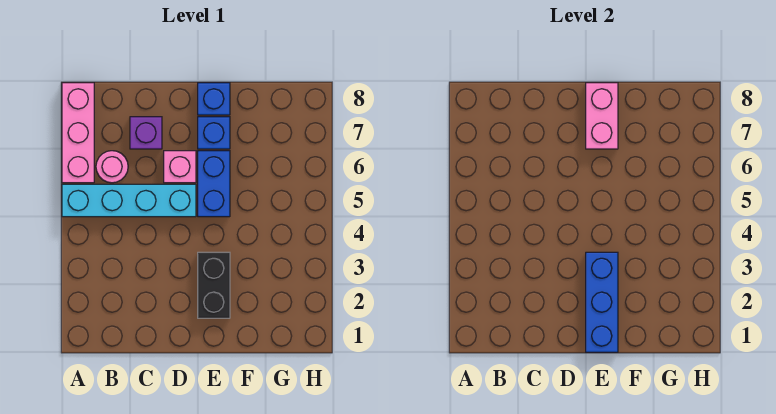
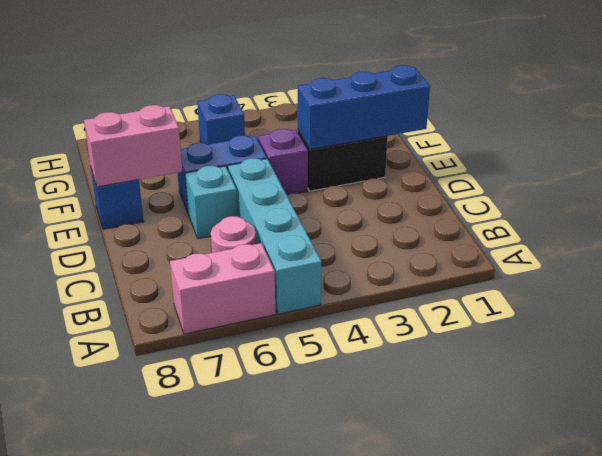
pink brick A6:A8 level 1 -> pink brick A6:A7 level 1
purple brick C7 level 1 -> purple brick E4 level 1
pink brick D6 level 1 -> cyan brick D6 level 1
blue brick E7 level 1 -> blue brick G5 level 1

